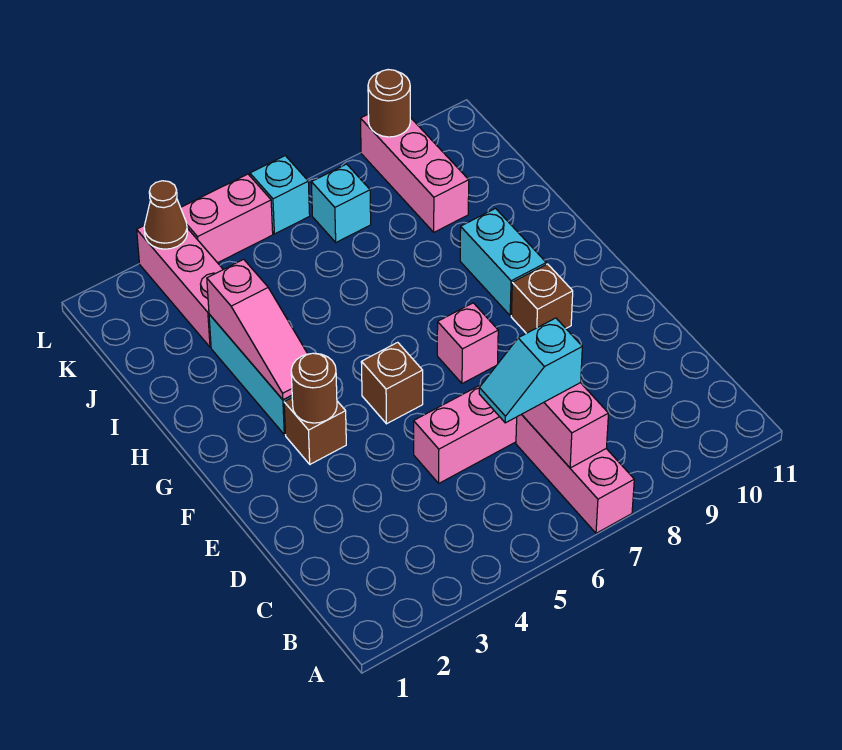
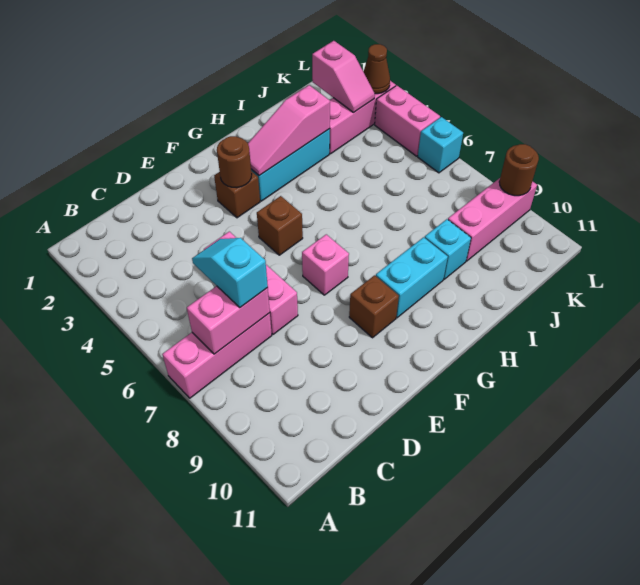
none -> pink slope K2:K3 level 2 top 2
cyan brick K7 level 1 -> cyan brick I9 level 1

